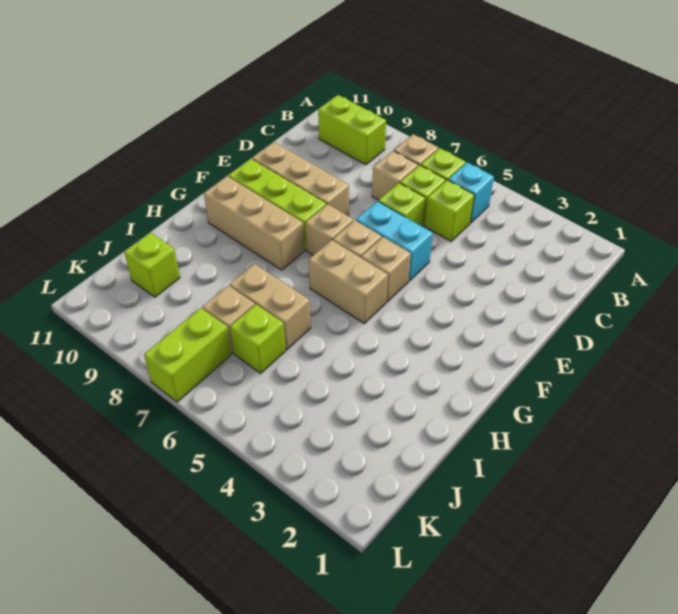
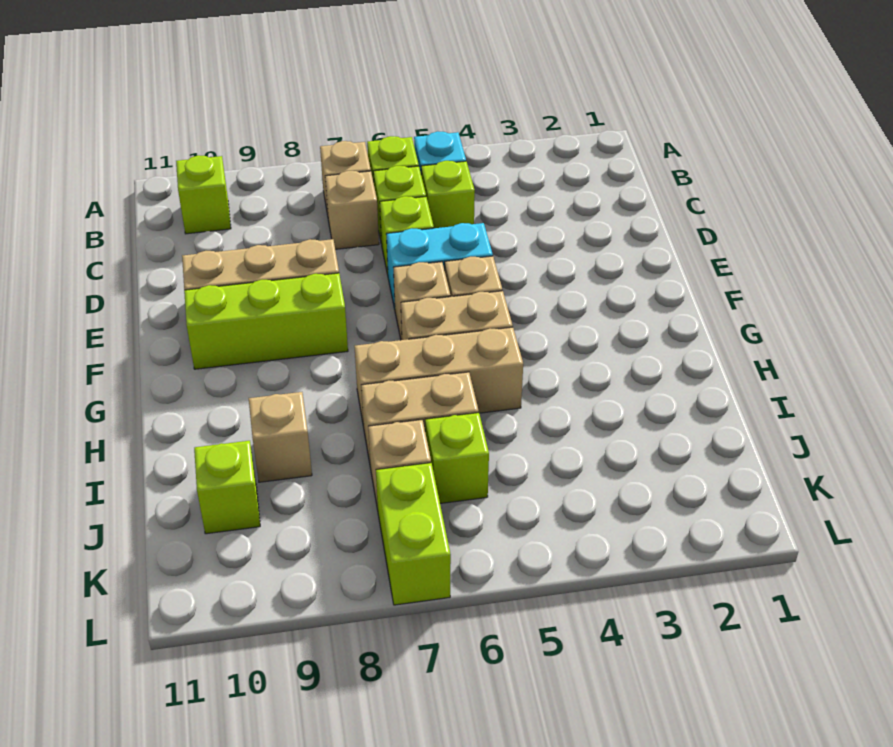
lime brick B9:B10 level 1 -> lime brick B10 level 1
tan brick F7 level 1 -> tan brick I9 level 1
tan brick G8:G10 level 1 -> tan brick H5:H7 level 1

